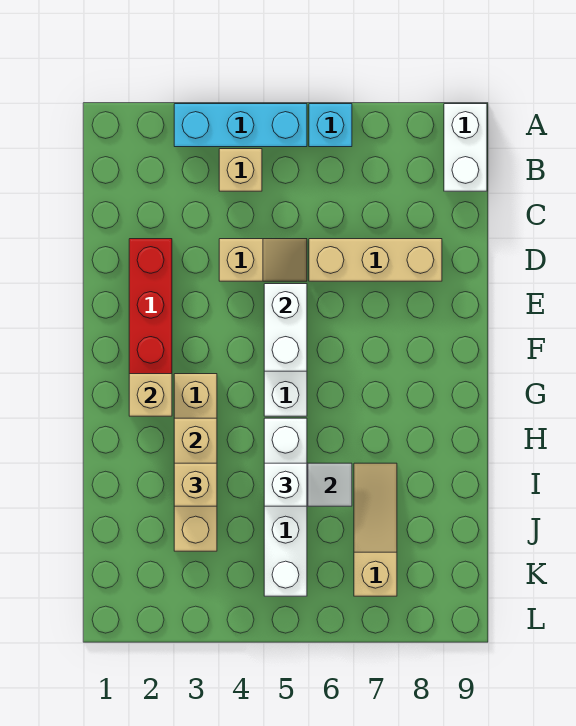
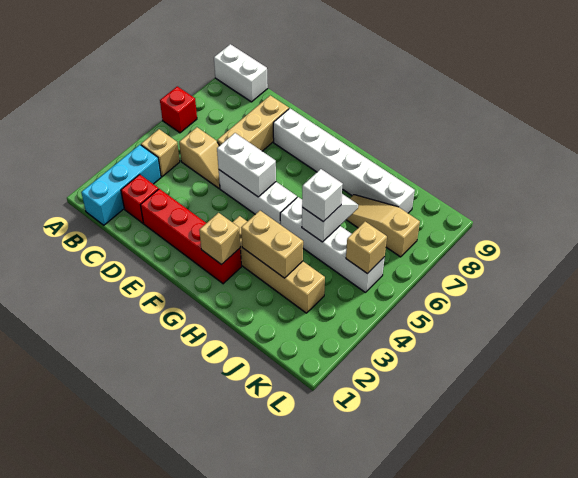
cyan brick A3:A5 level 1 -> cyan brick B1:B3 level 1
cyan brick A6 level 1 -> red brick A6 level 1
none -> red brick C2 level 1
tan slope D4:D5 level 1 top 4 -> tan slope C5:D5 level 1 top C
none -> white brick E8:J8 level 1
tan brick I3 level 3 -> tan brick K5 level 2

